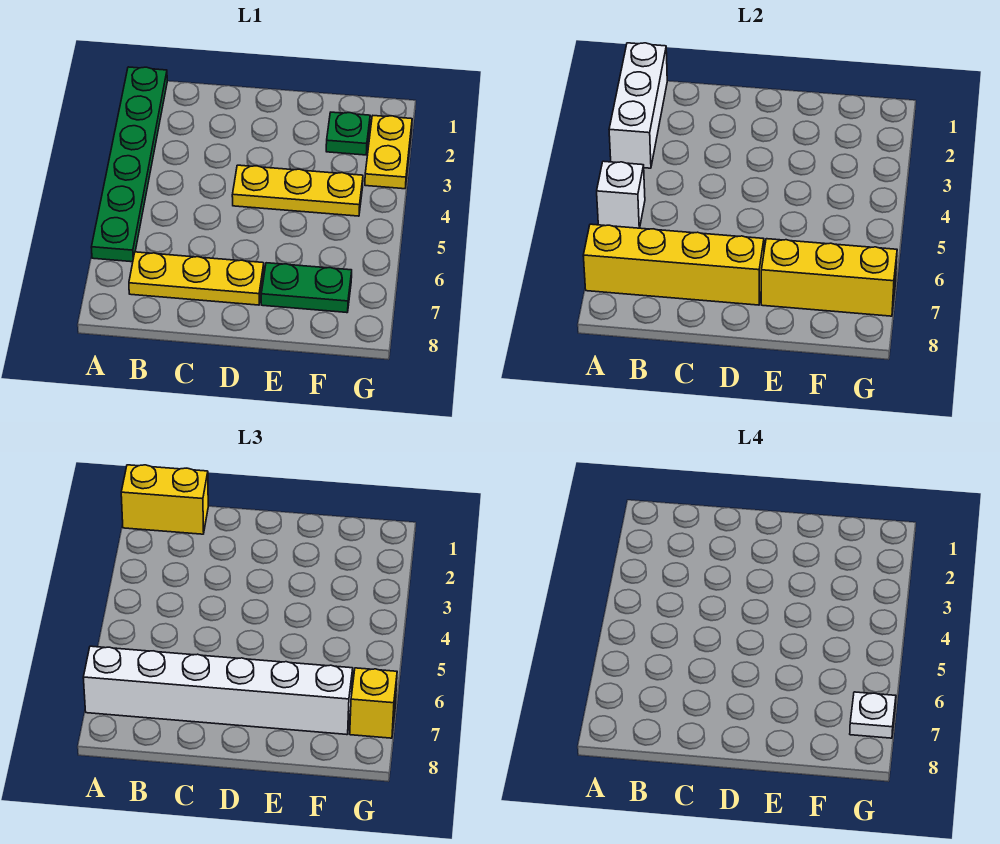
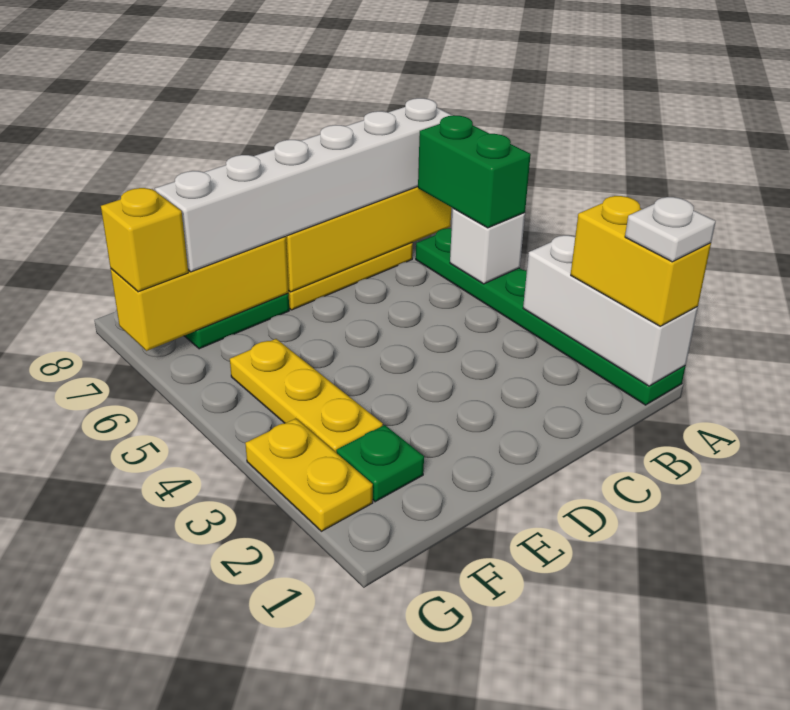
yellow brick A1:B1 level 3 -> yellow brick A1:A2 level 3
none -> green brick A5:A6 level 3
yellow plate D4:F4 level 1 -> yellow plate F3:F5 level 1
white plate G7 level 4 -> white plate A1 level 4

